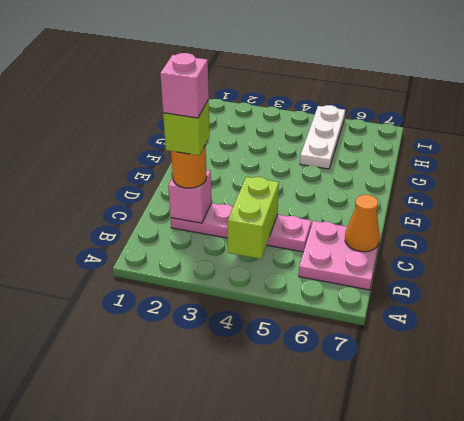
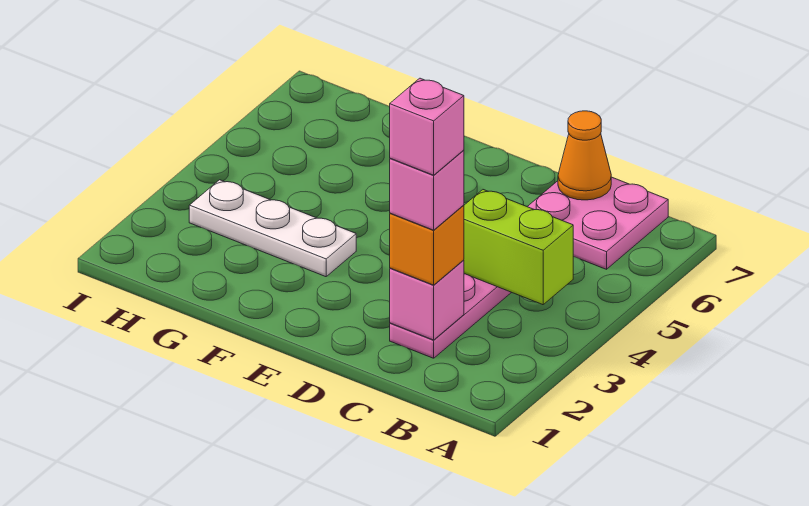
orange round brick C2 level 3 -> orange brick C2 level 3
lime brick C2 level 4 -> pink brick C2 level 4
white plate G5:I5 level 1 -> white plate F3:H3 level 1

